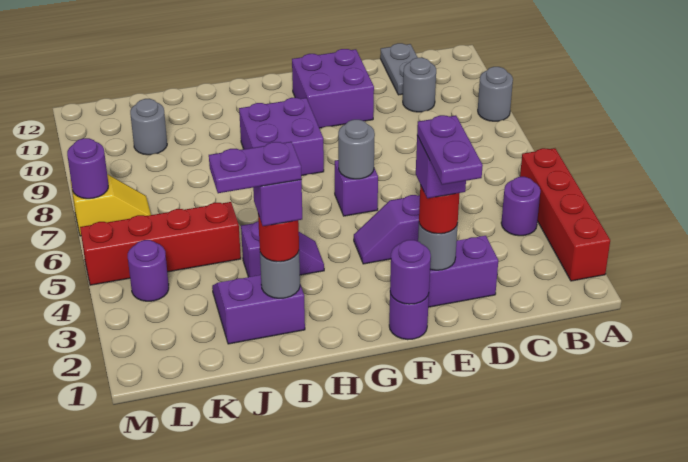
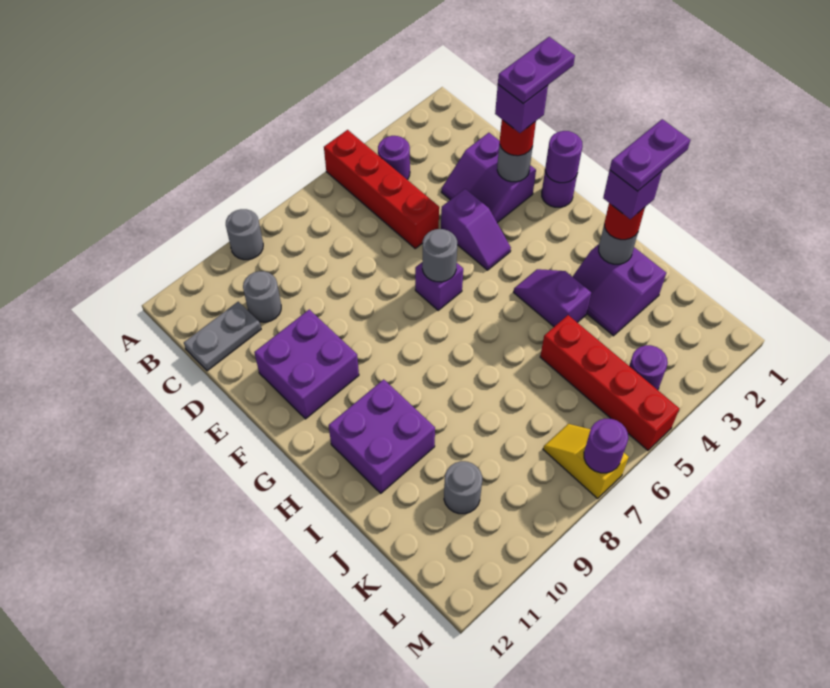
red brick A2:A5 level 1 -> red brick A5:D5 level 1
purple brick G8:H9 level 1 -> purple brick H10:I11 level 1
purple plate I2:J2 level 5 -> purple plate I1:I2 level 5

